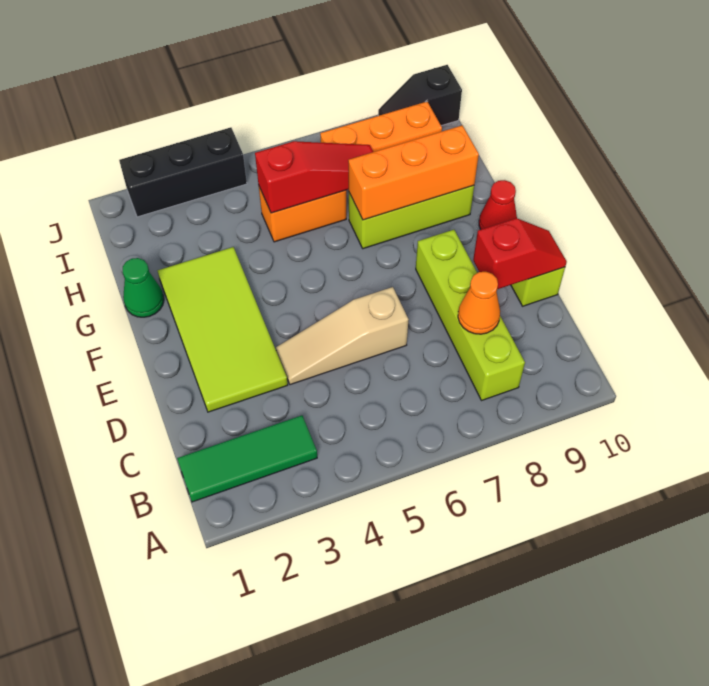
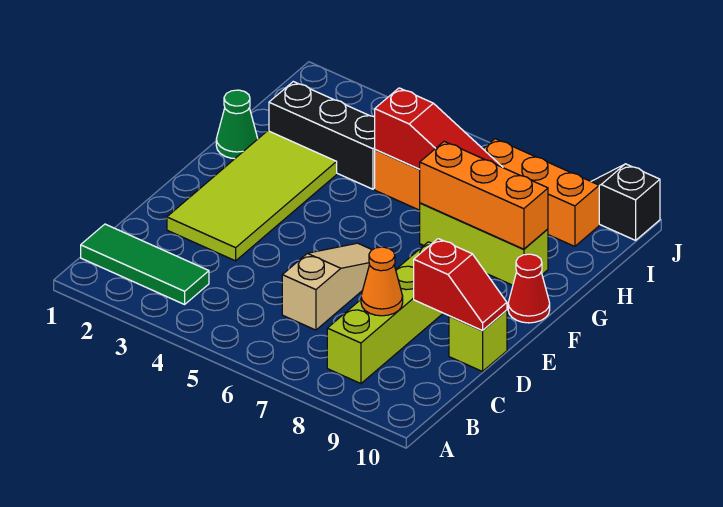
tan slope D4:D6 level 1 top 6 -> tan slope C6:E6 level 1 top C
black brick J2:J4 level 1 -> black brick H2:H4 level 1

